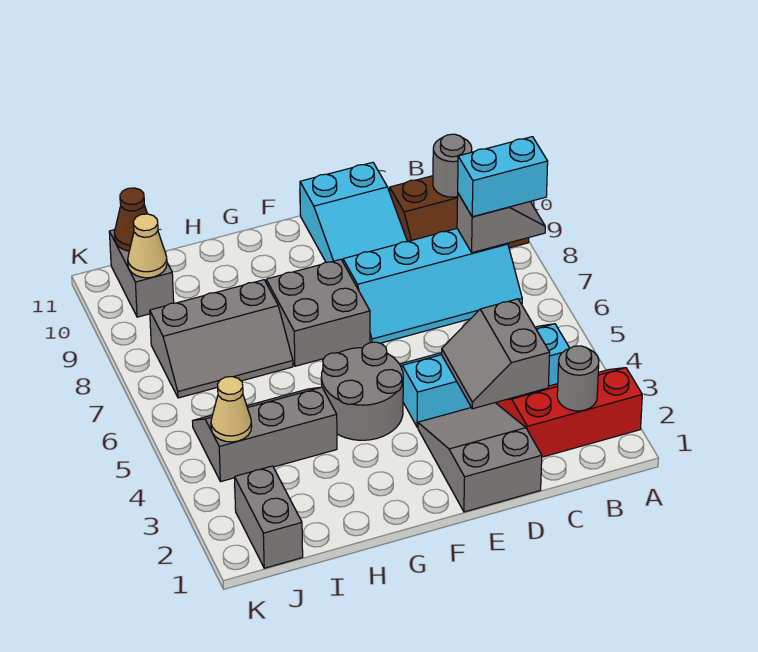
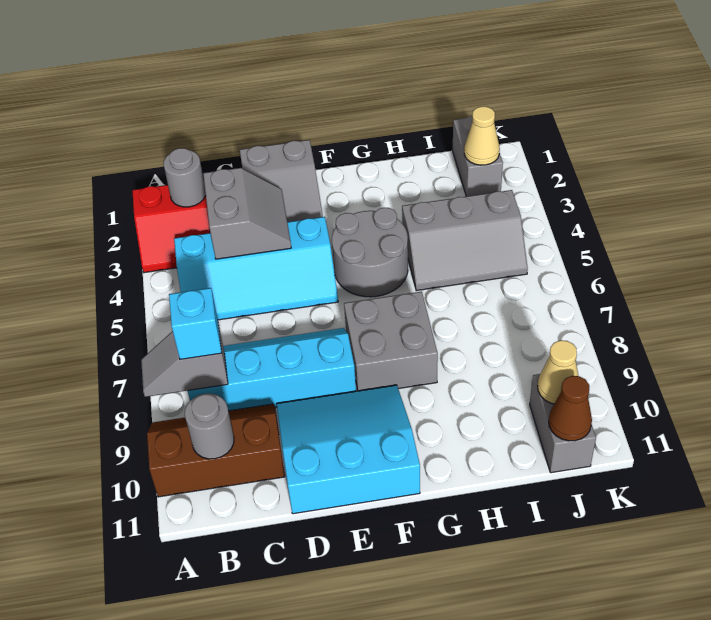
cyan brick A8:B8 level 3 -> cyan brick B8 level 3
cyan slope D9:E11 level 1 top 11 -> cyan slope D9:F11 level 1 top 11
grey slope H7:J8 level 1 top 8 -> none
tan cone J4 level 2 -> tan cone J2 level 2

